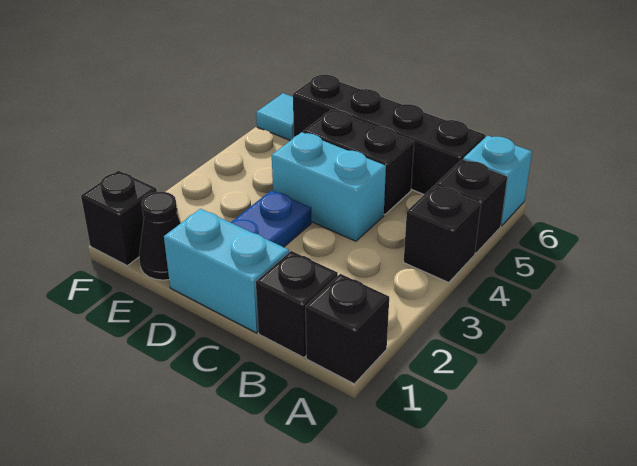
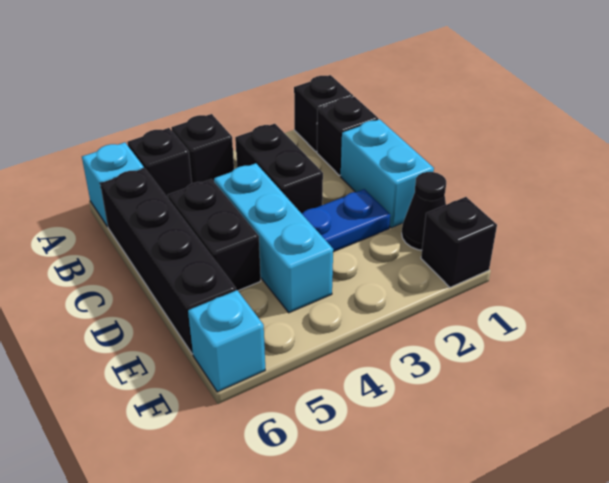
none -> black brick B3:C3 level 1
cyan brick C4:D4 level 1 -> cyan brick C4:E4 level 1
cyan tile F6 level 1 -> cyan brick F6 level 1

